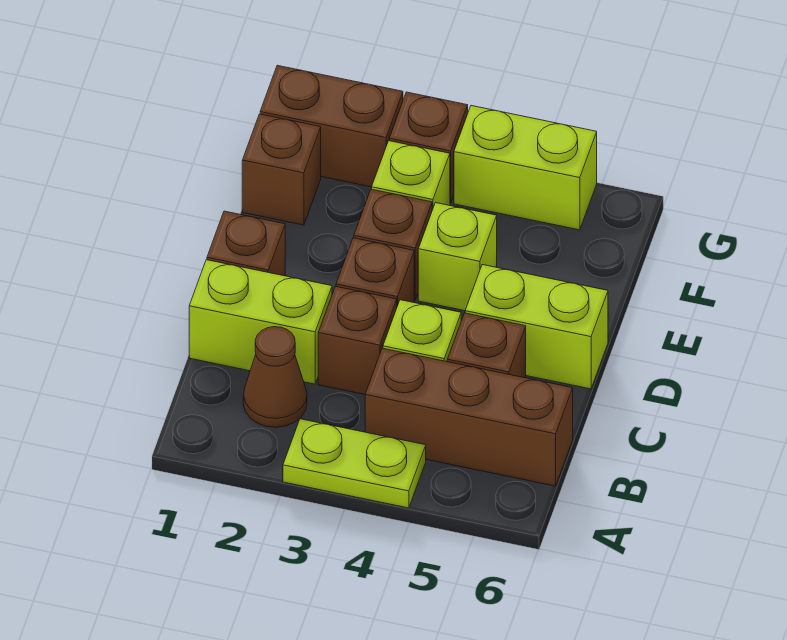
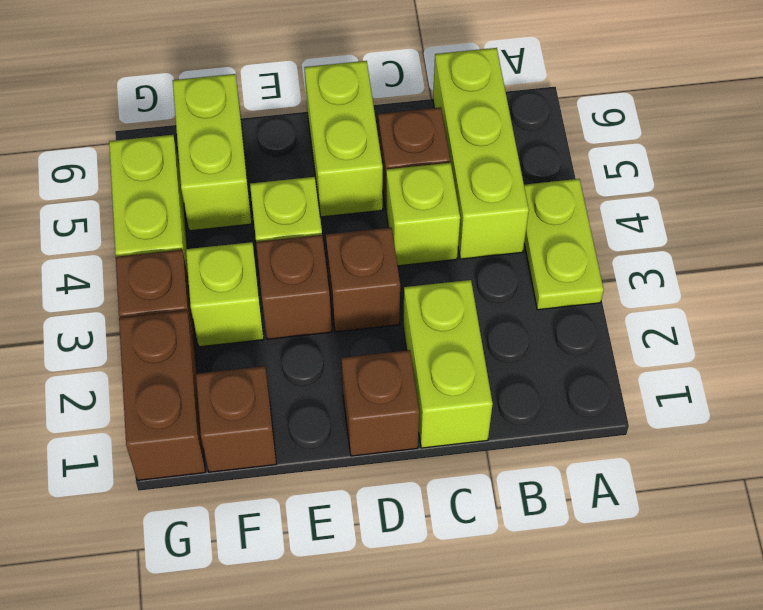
brown cone B2 level 1 -> none
brown brick B4:B6 level 1 -> lime brick B4:B6 level 1
brown brick C3 level 1 -> none
none -> lime brick F5:F6 level 1

